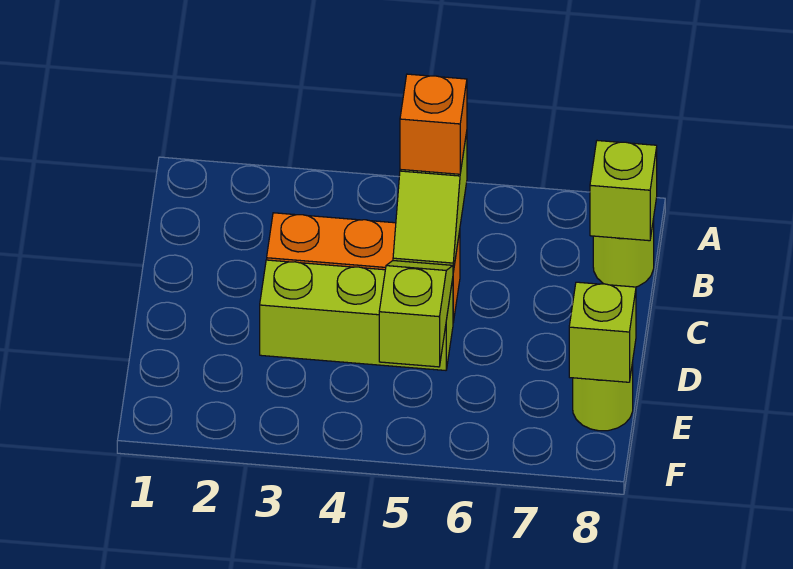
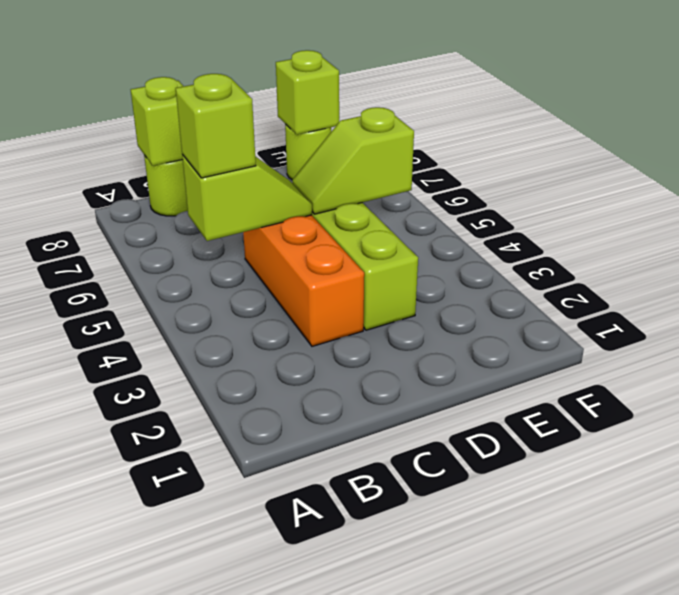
orange brick B5 level 3 -> lime brick B5 level 3

